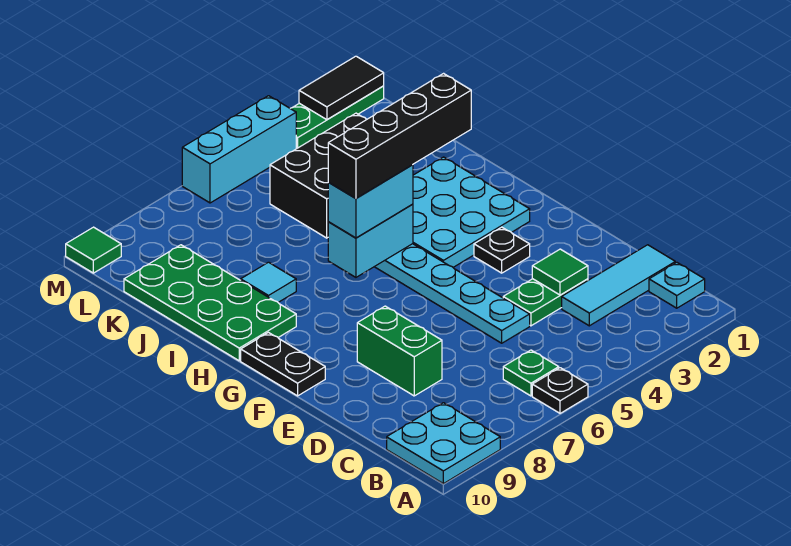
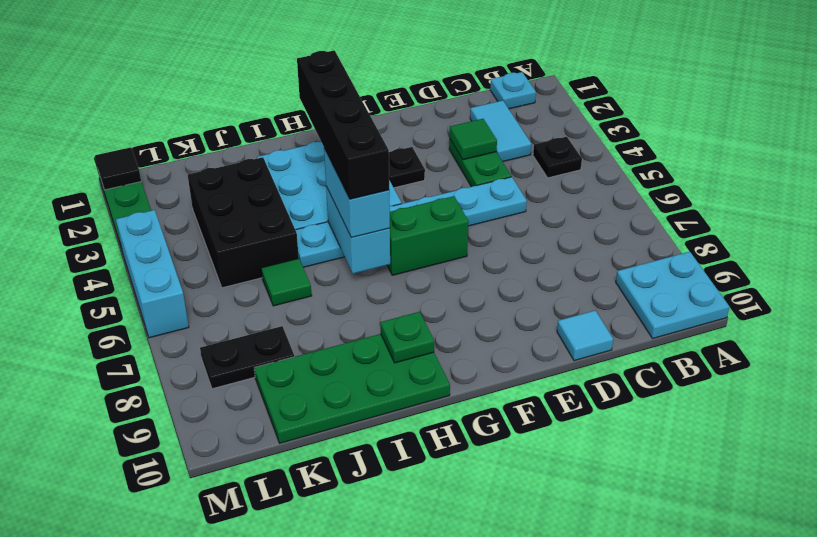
black plate A6 level 1 -> black plate B4 level 1
green plate B6 level 1 -> green plate H9 level 2
cyan tile C1:C3 level 1 -> cyan tile C2:C3 level 1
green brick D8:E8 level 1 -> green brick F6:G6 level 1
black plate F10:G10 level 1 -> black plate K8:L8 level 1
cyan tile I8 level 1 -> cyan tile D10 level 1
black tile M1:M2 level 2 -> black tile M1 level 2
green tile M10 level 1 -> green tile J6 level 1

